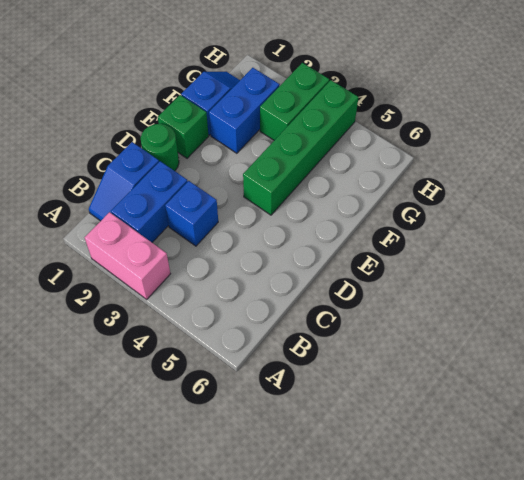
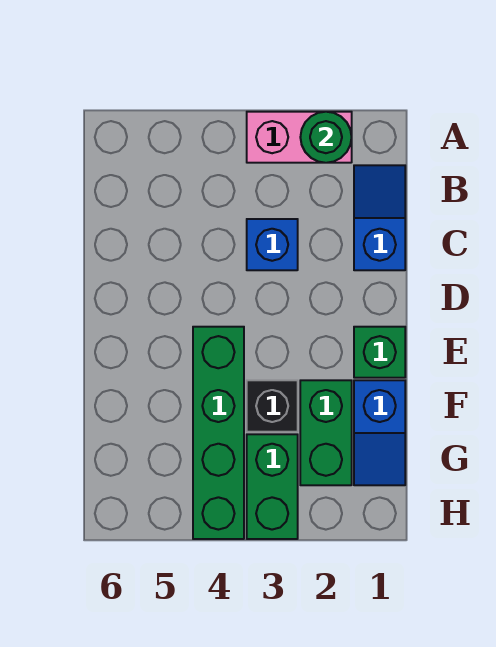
blue brick B2:C2 level 1 -> none
green round brick D1 level 1 -> green round brick A2 level 2
blue brick F2:G2 level 1 -> green brick F2:G2 level 1
none -> black brick F3 level 1

